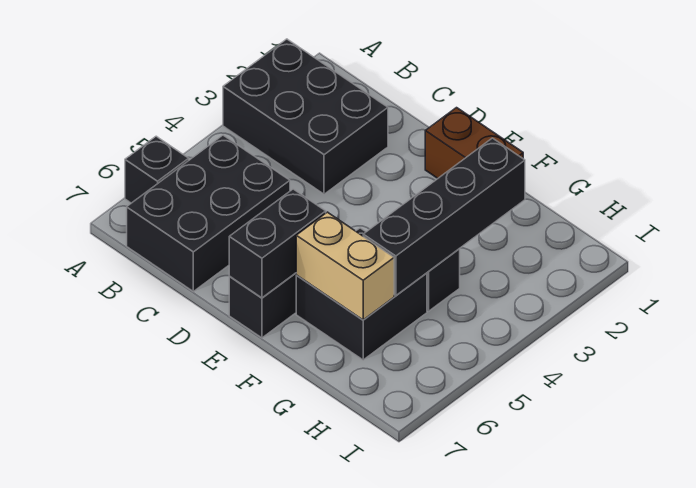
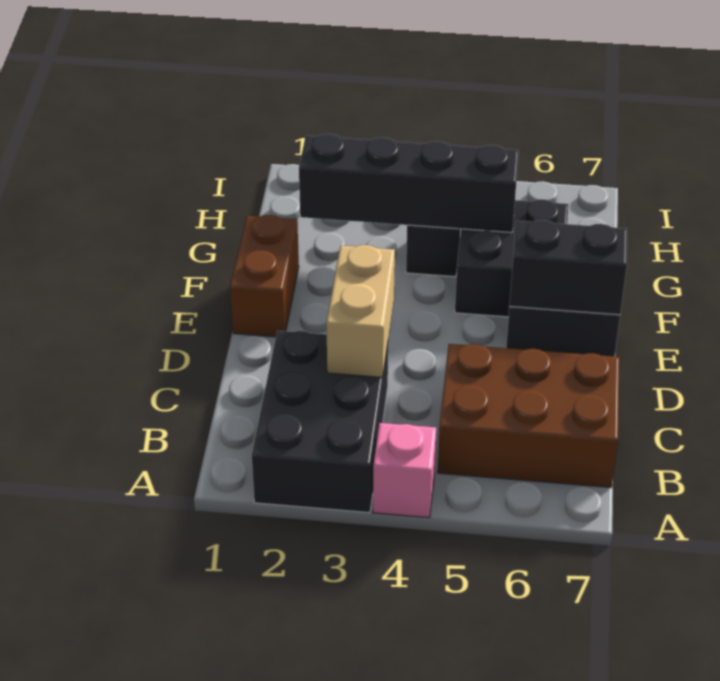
none -> pink brick A4 level 1
black brick A6 level 1 -> none
black brick B5:C7 level 1 -> brown brick B5:C7 level 1
tan brick F6:G6 level 2 -> tan brick C3:D3 level 2

